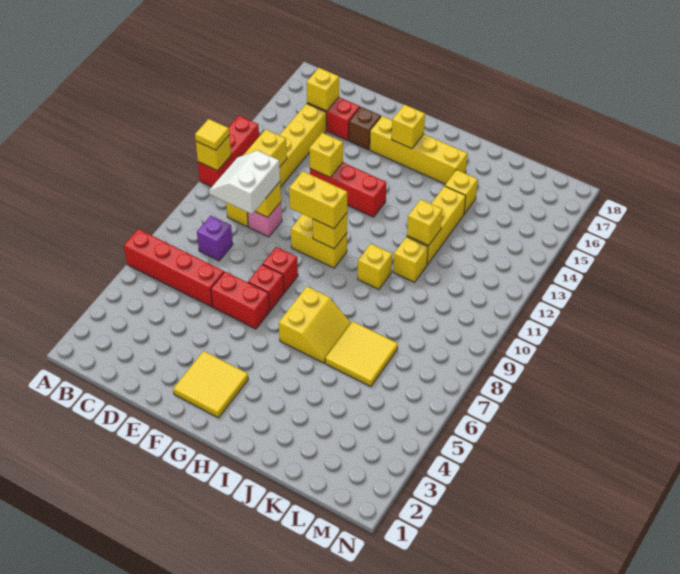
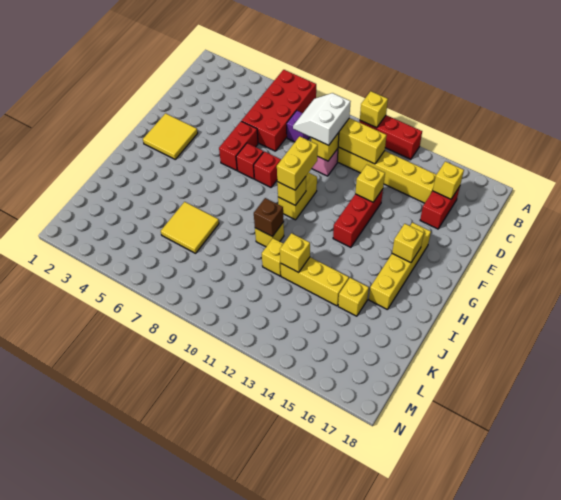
red brick A6:D6 level 1 -> red brick A6:D7 level 1
yellow tile A11 level 3 -> none
white slope C9:D10 level 3 top D -> white slope C9:D10 level 3 top 10
brown brick E16 level 1 -> brown brick I10 level 2
yellow slope H6:I7 level 1 top H -> none

